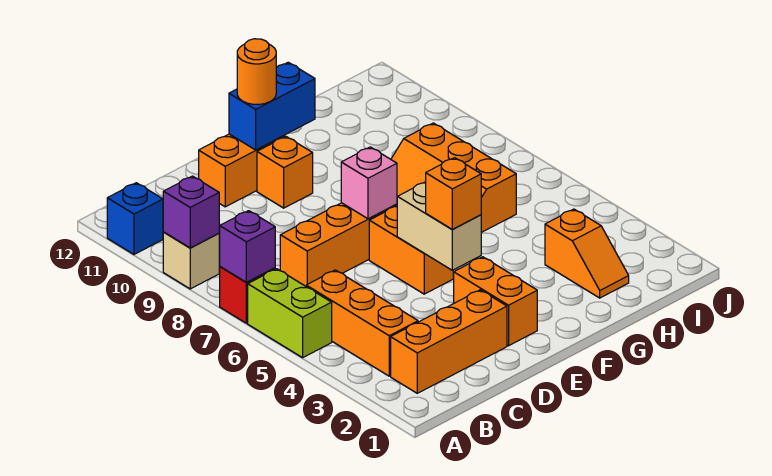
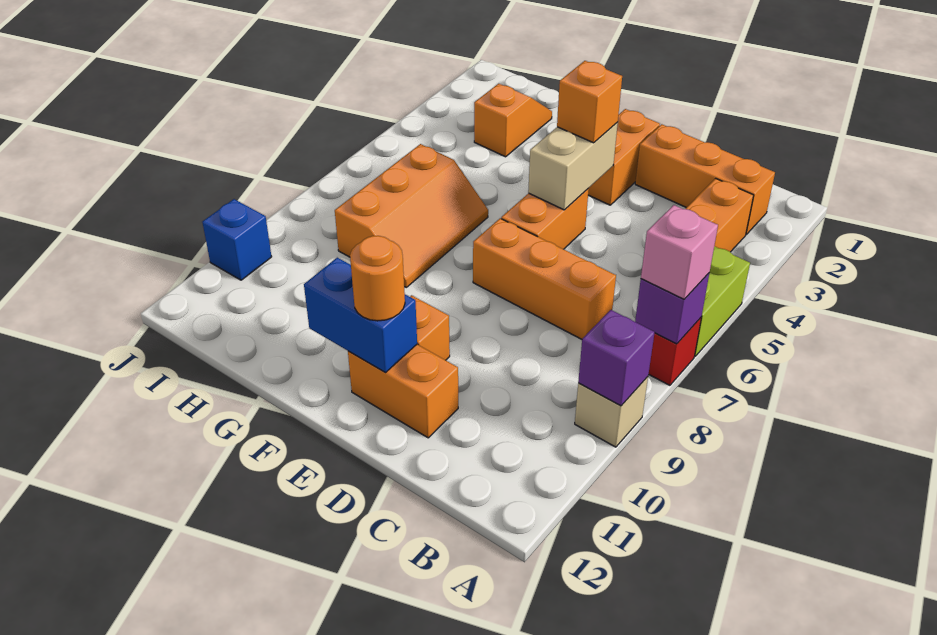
blue brick A11 level 1 -> blue brick J10 level 1
pink brick E7 level 2 -> pink brick A7 level 3

